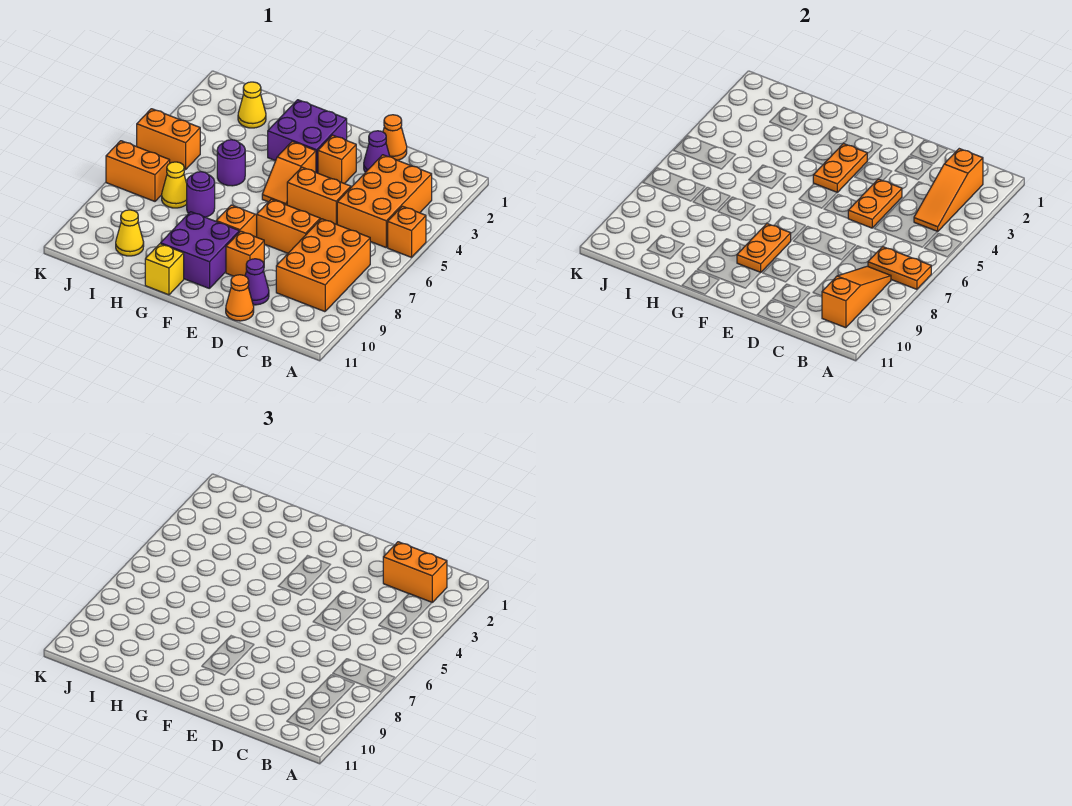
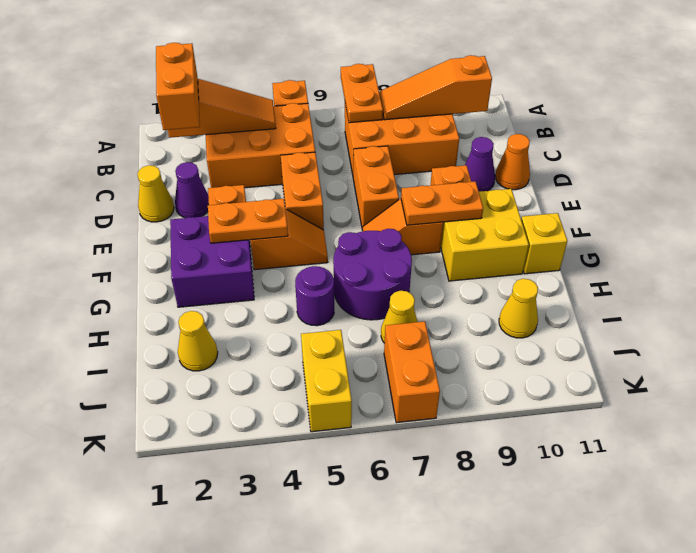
orange cone D1 level 1 -> yellow cone D1 level 1
orange plate D4:D5 level 2 -> none
purple brick F9:G10 level 1 -> yellow brick F9:G10 level 1
purple round brick H7 level 1 -> purple round brick G6:H7 level 1
orange brick J5:K5 level 1 -> yellow brick J5:K5 level 1

